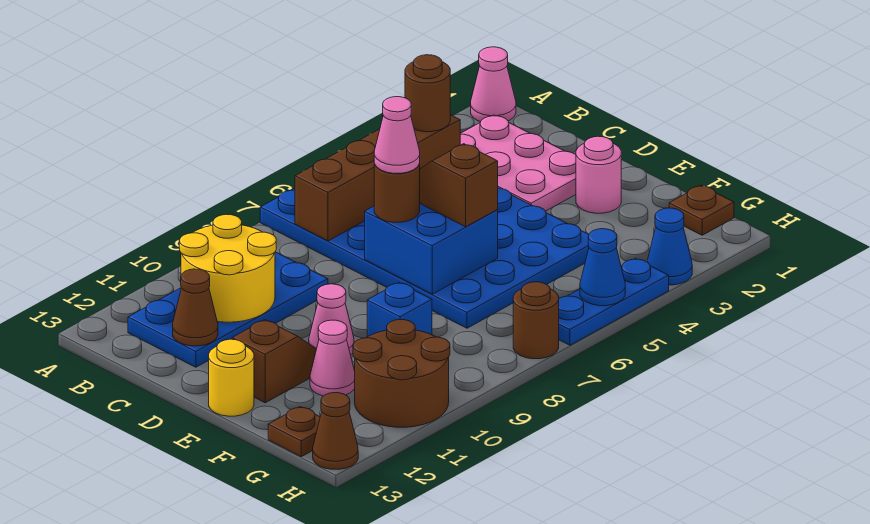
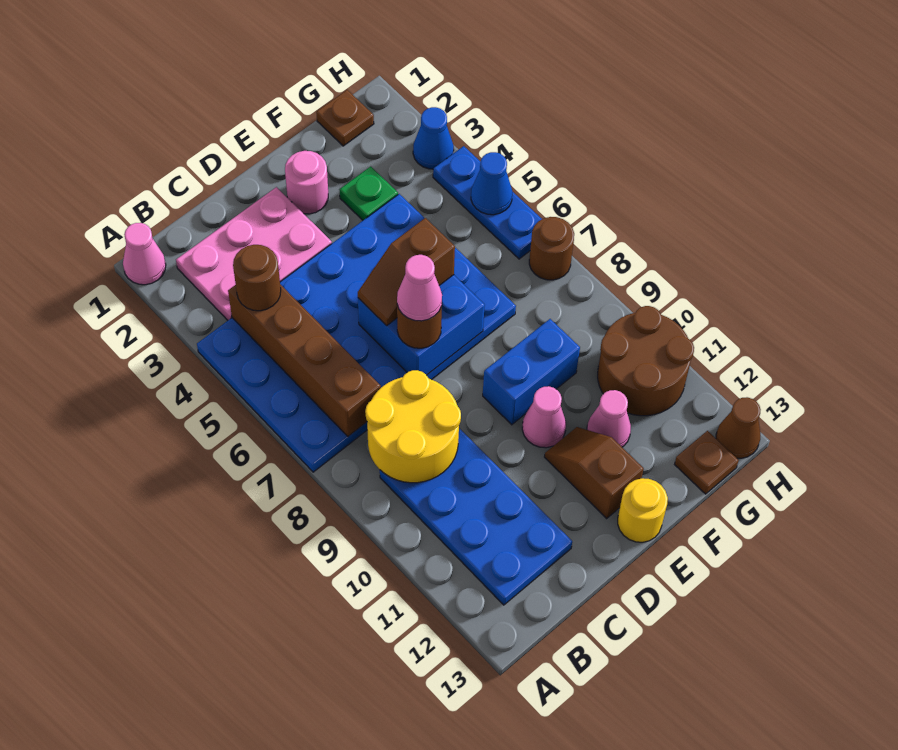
yellow round brick B10:C11 level 2 -> yellow round brick B8:C9 level 2
brown cone C12 level 2 -> none
none -> green plate F3 level 1
blue brick F9 level 1 -> blue brick E9:F9 level 1

